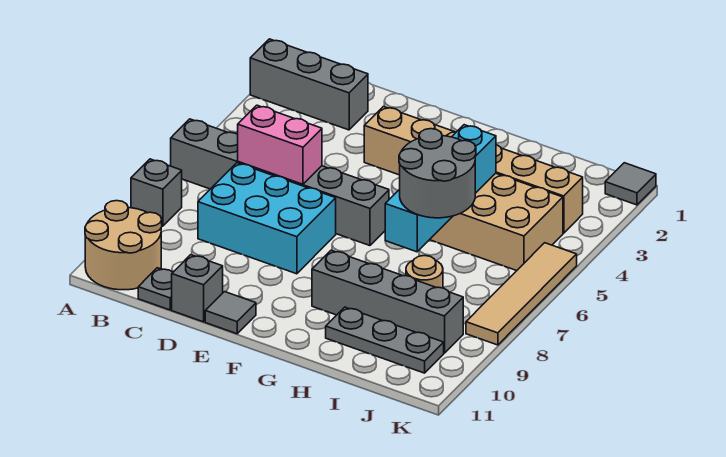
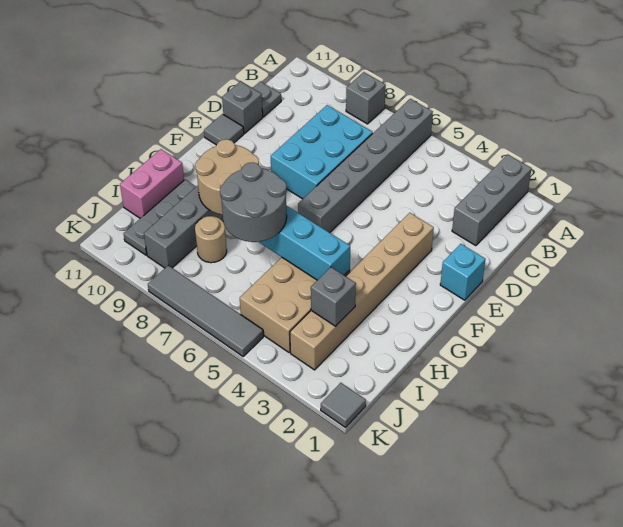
tan round brick A10:B11 level 1 -> tan round brick G8:H9 level 2
pink brick C6:D6 level 2 -> pink brick H11:I11 level 1
none -> cyan brick E1 level 1
none -> grey brick I3 level 2
tan tile K5:K8 level 1 -> grey tile K5:K8 level 1

